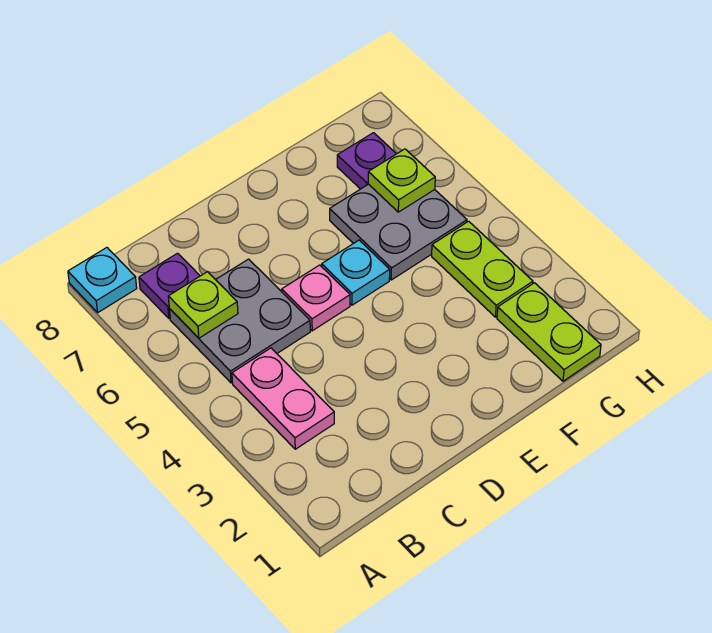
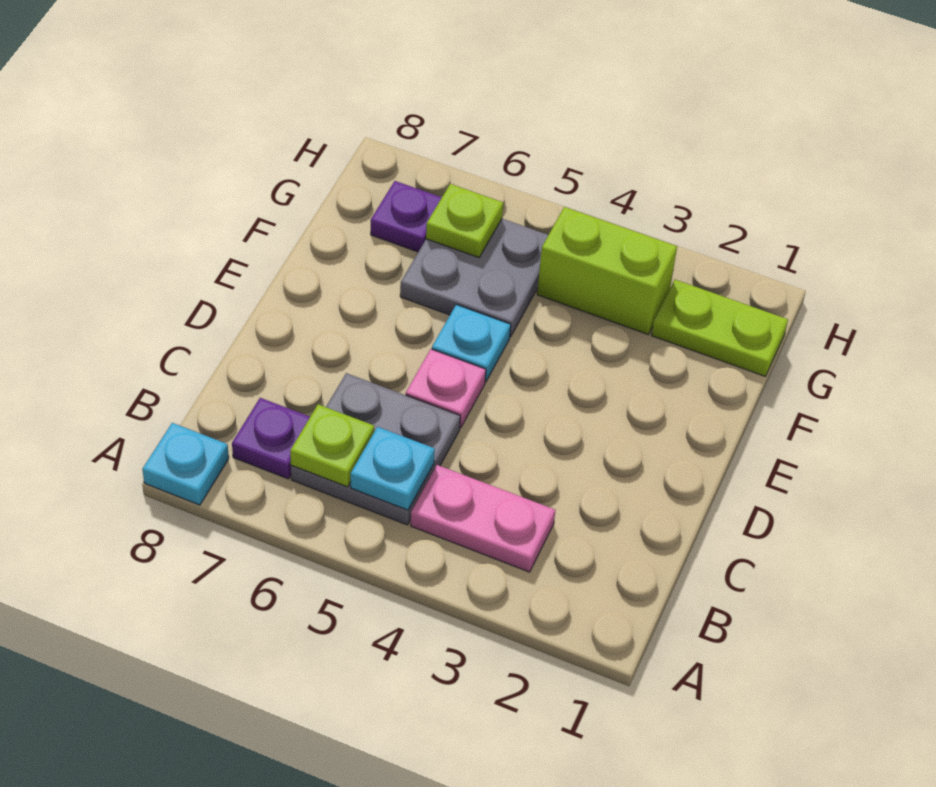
none -> cyan plate B5 level 2
lime plate G3:G4 level 1 -> lime brick G3:G4 level 1

